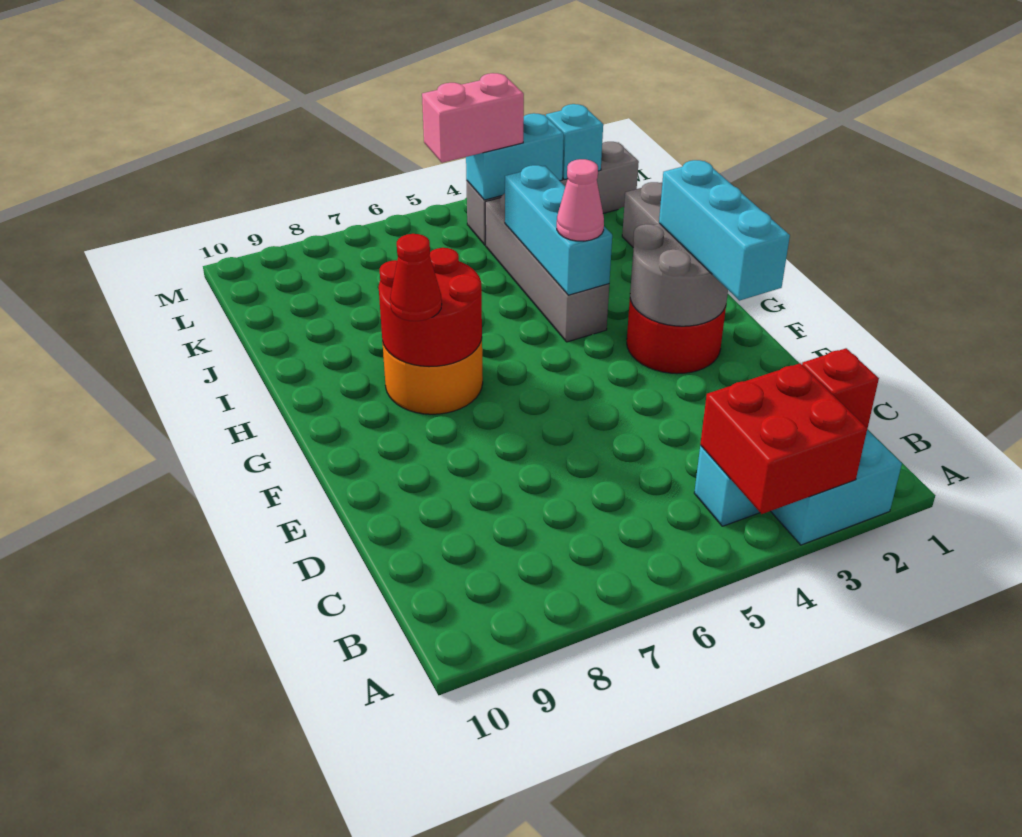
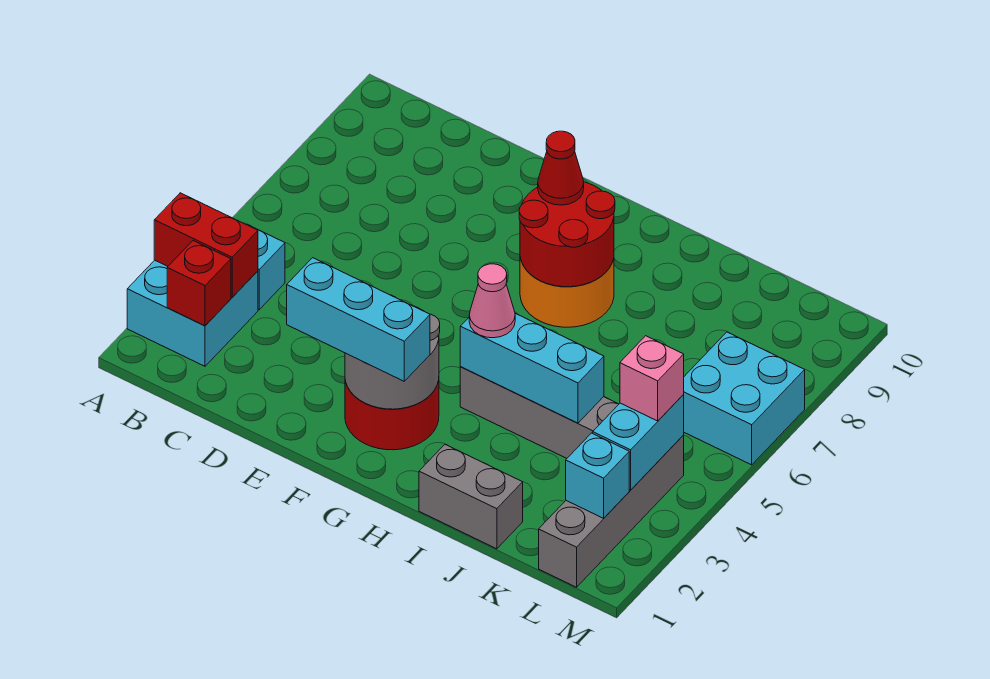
red brick A3:B4 level 2 -> red brick A3:B3 level 2
pink brick L4:L5 level 3 -> pink brick L4 level 3
none -> cyan brick L6:M7 level 1

